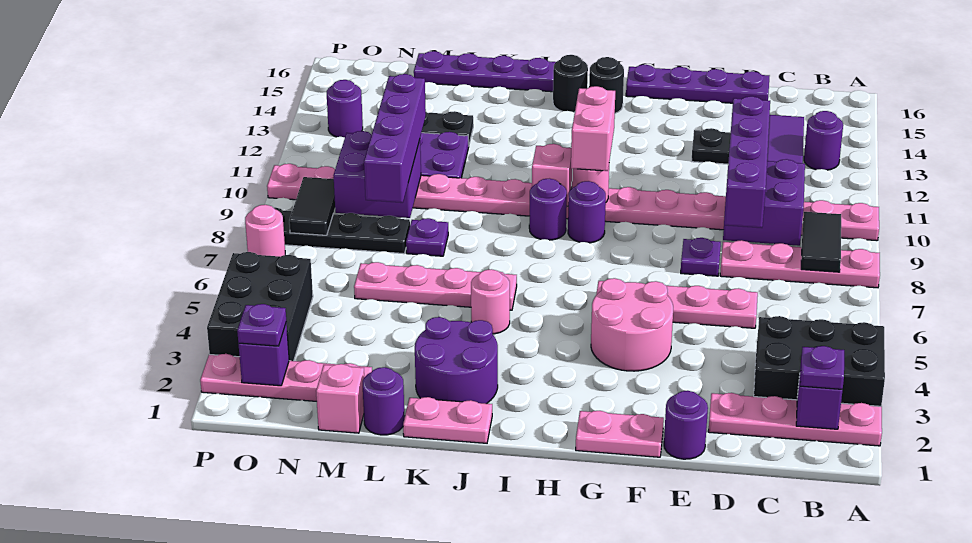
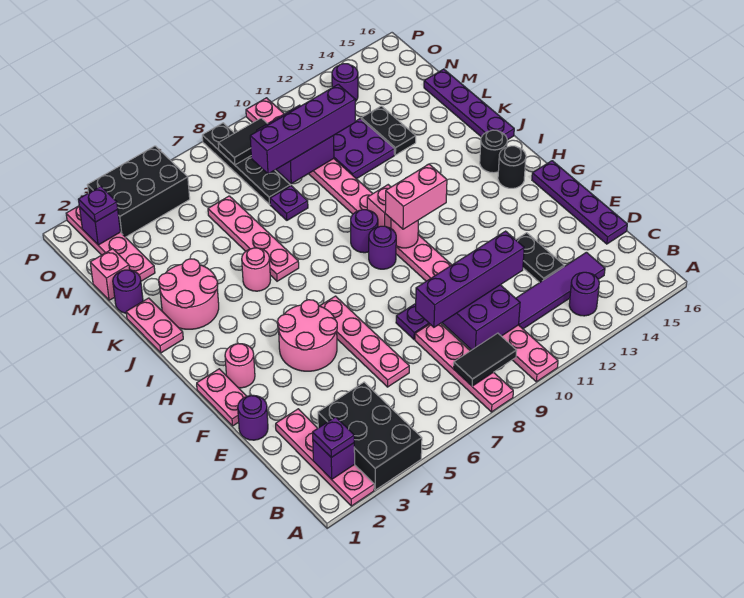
purple round brick J2:K3 level 1 -> pink round brick J2:K3 level 1
pink round brick P7 level 1 -> pink round brick G2 level 1

